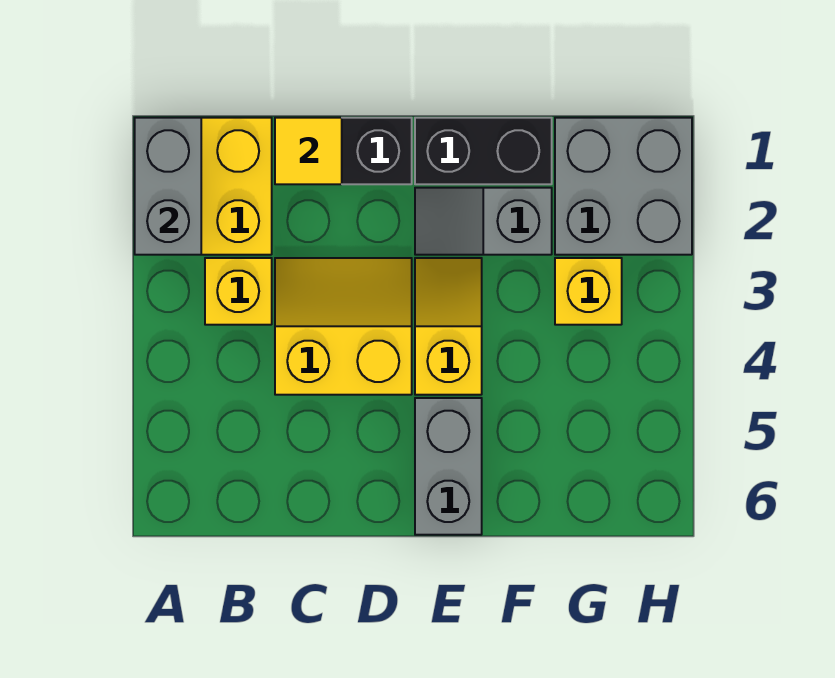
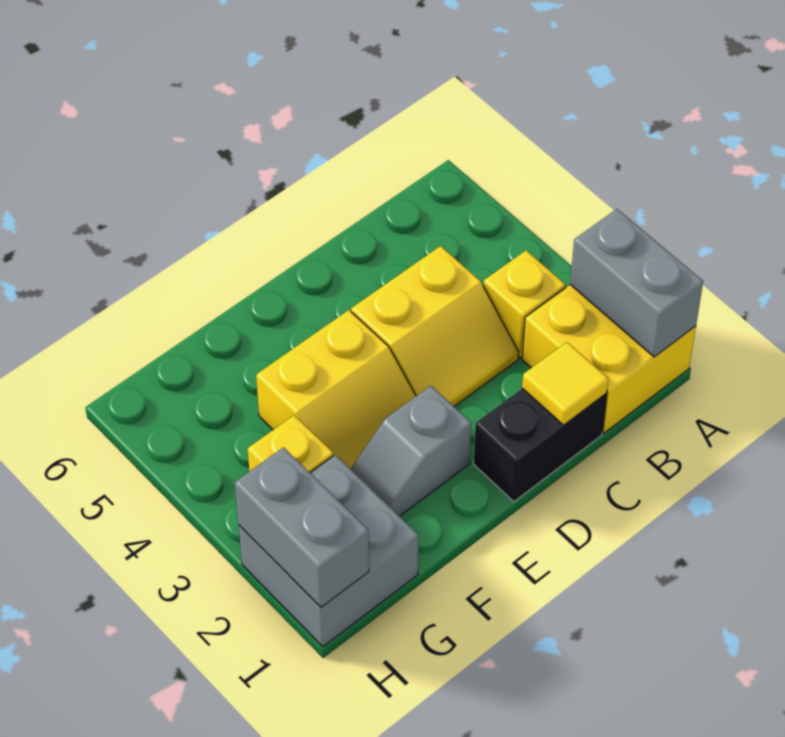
black brick E1:F1 level 1 -> none
grey slope E2:F2 level 1 top F -> grey slope E2:F2 level 1 top E
yellow slope E3:E4 level 1 top 4 -> yellow slope E3:F4 level 1 top 4
grey brick E5:E6 level 1 -> grey brick H1:H2 level 2

